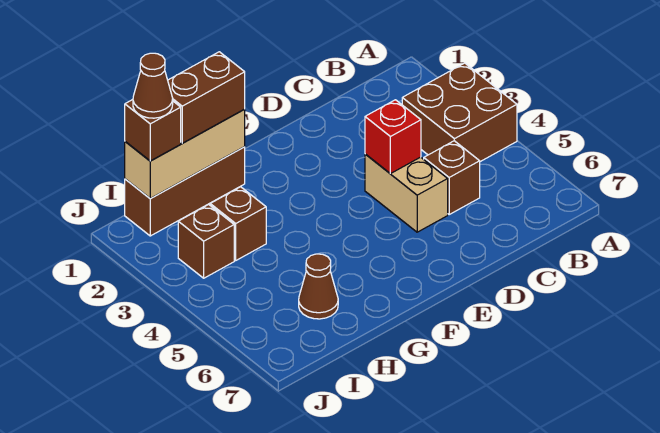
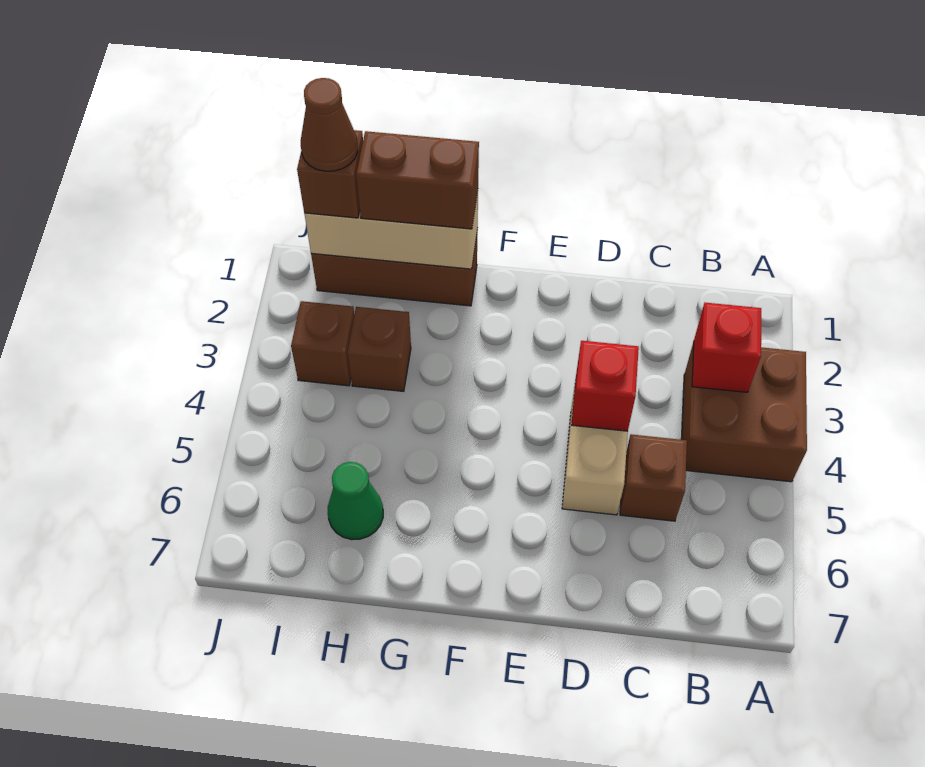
none -> red brick B3 level 2
brown cone H6 level 1 -> green cone H6 level 1

